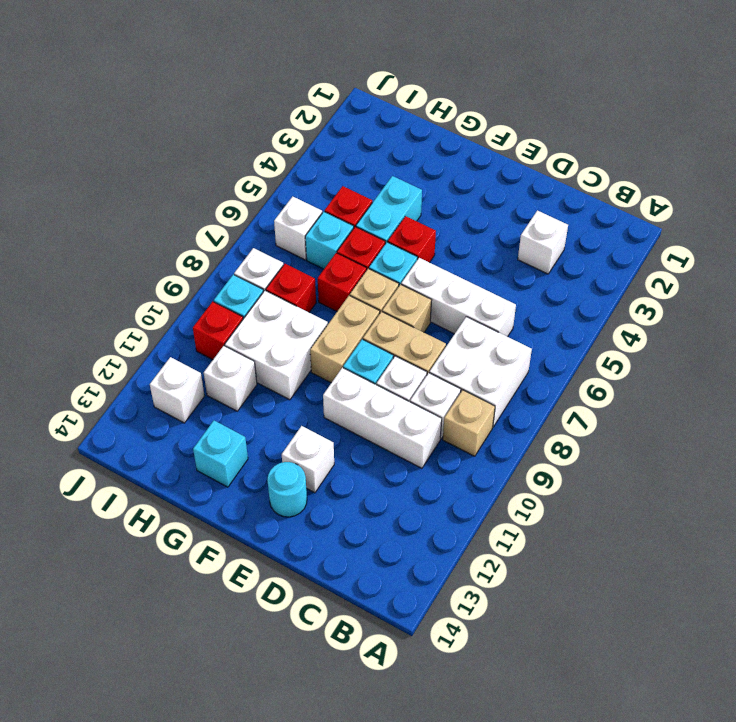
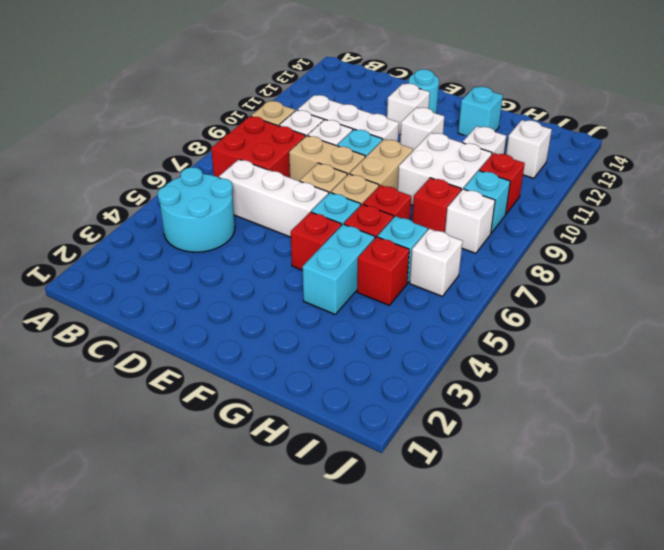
none -> cyan round brick B4:C5 level 1
white brick B7:C8 level 1 -> red brick B7:C8 level 1
white brick C3 level 1 -> white brick F11 level 1

